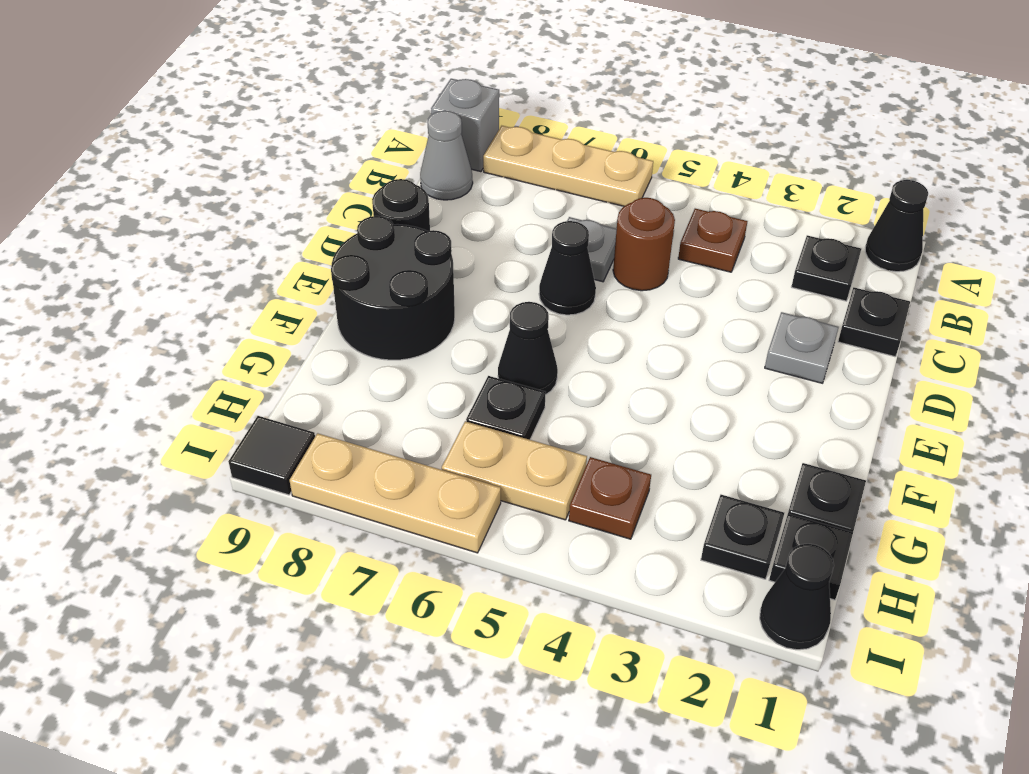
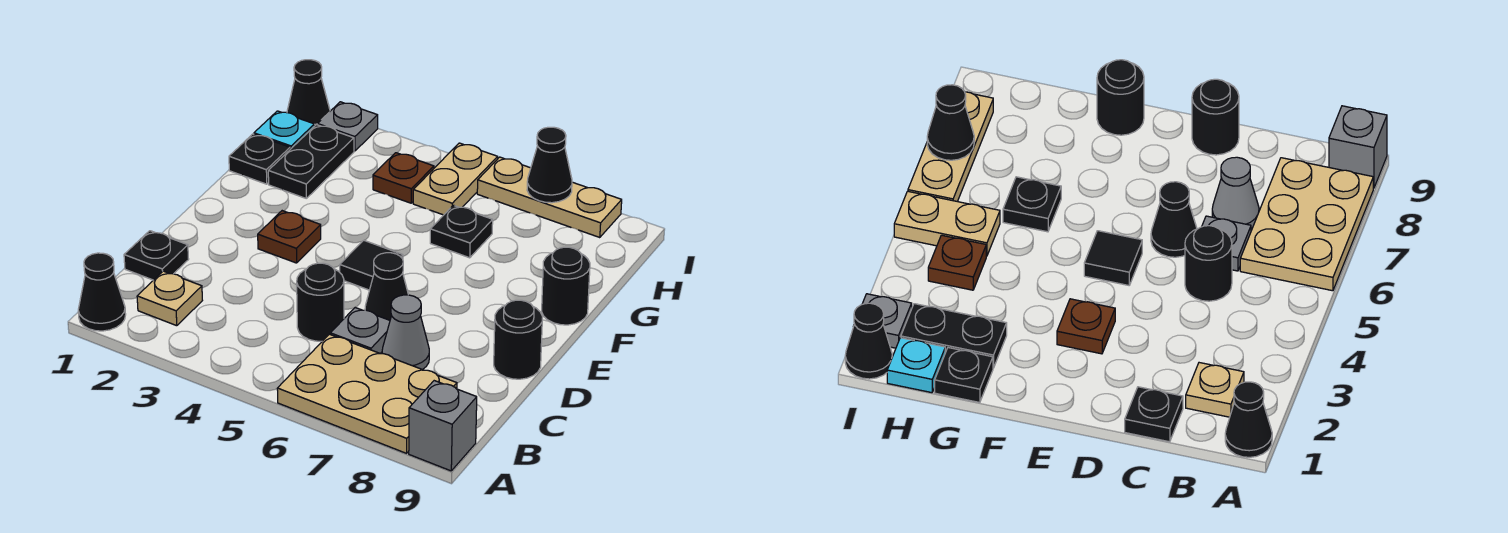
tan plate A6:A8 level 1 -> tan plate A6:B8 level 1
black plate B2 level 1 -> tan plate B2 level 1
brown plate B4 level 1 -> brown plate E3 level 1
grey cone B9 level 1 -> grey cone C7 level 1
brown round brick C5 level 1 -> black round brick C5 level 1
grey plate D2 level 1 -> grey plate I2 level 1
black round brick E8:F9 level 1 -> black round brick F9 level 1
black cone F6 level 1 -> black cone I7 level 2
black plate H1 level 1 -> cyan plate H1 level 1
black plate H2 level 1 -> black plate G2:H2 level 1
tan plate H5:H6 level 1 -> tan plate H5:I5 level 1
black tile I9 level 1 -> black tile E5 level 1

